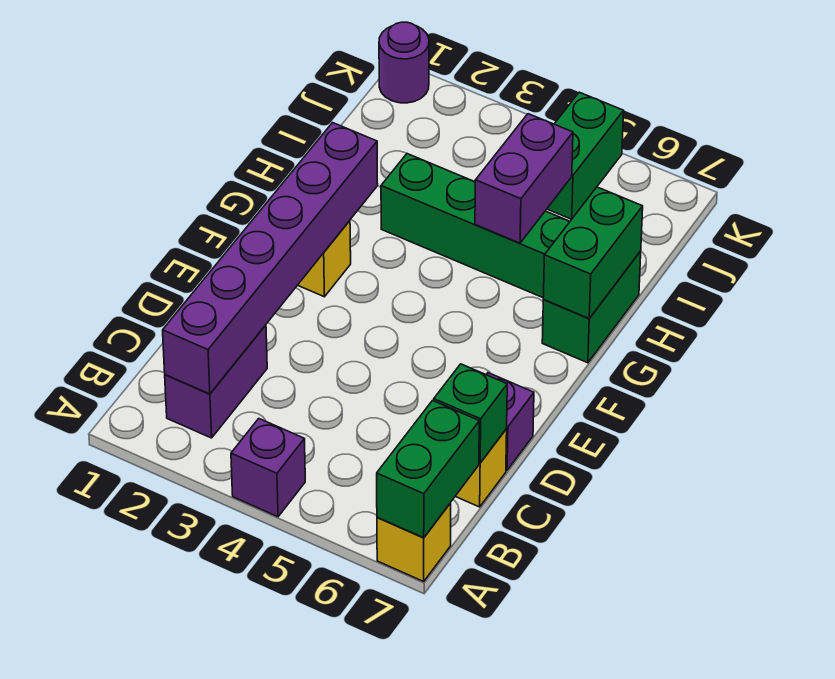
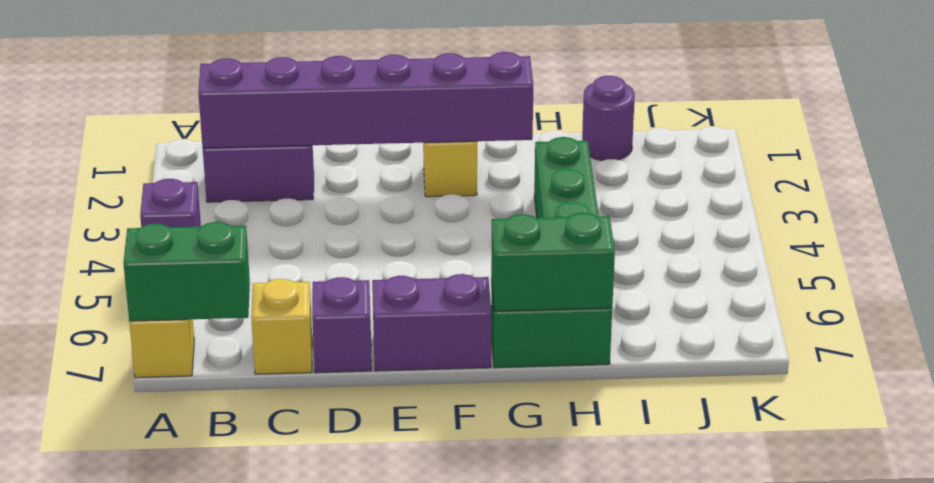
green brick C7 level 2 -> none
purple brick H5:I5 level 2 -> purple brick E7:F7 level 1
green brick J5:K5 level 1 -> none
purple round brick K1 level 1 -> purple round brick I1 level 1

